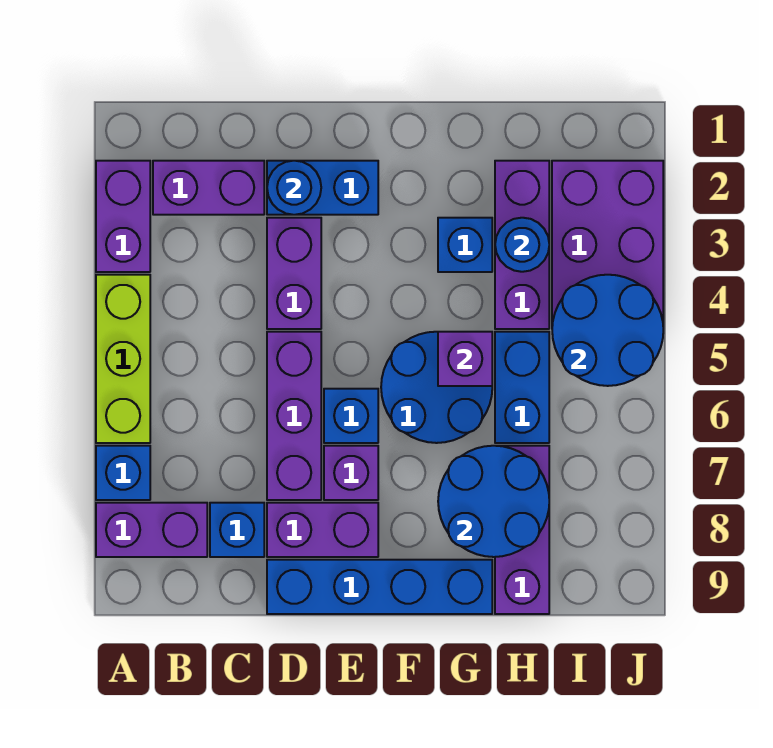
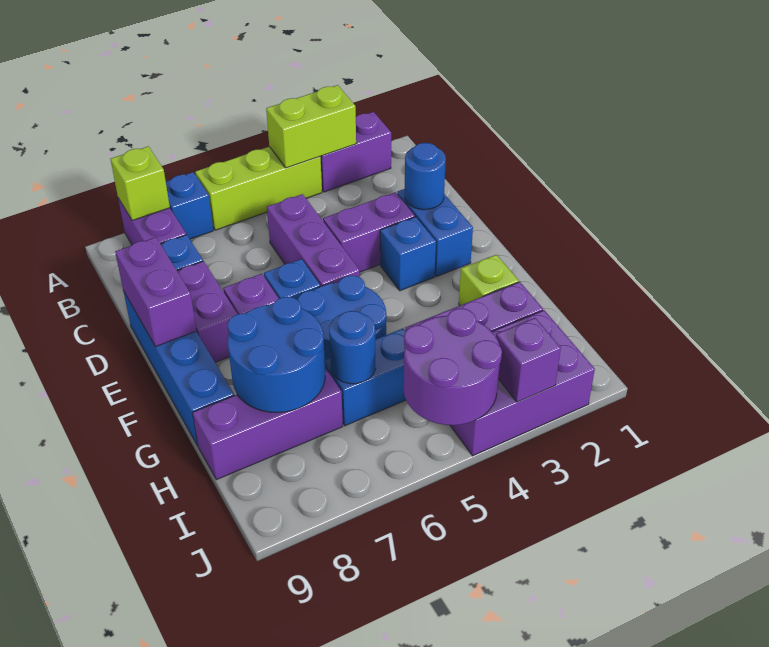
none -> lime brick A3:A4 level 2
none -> lime brick A8 level 2
purple brick B2:C2 level 1 -> purple brick D9:E9 level 2
purple brick D5:D7 level 1 -> purple brick C5:E5 level 1
none -> lime brick G2 level 1
blue brick G3 level 1 -> blue brick E3 level 1
purple brick G5 level 2 -> purple brick J3 level 2
blue round brick H3 level 2 -> blue round brick H6 level 2
blue round brick I4:J5 level 2 -> purple round brick I4:J5 level 2

